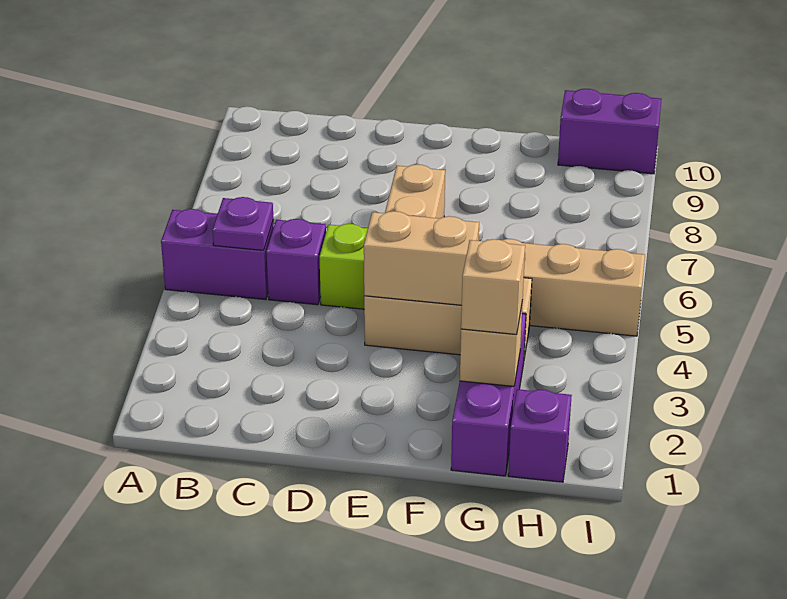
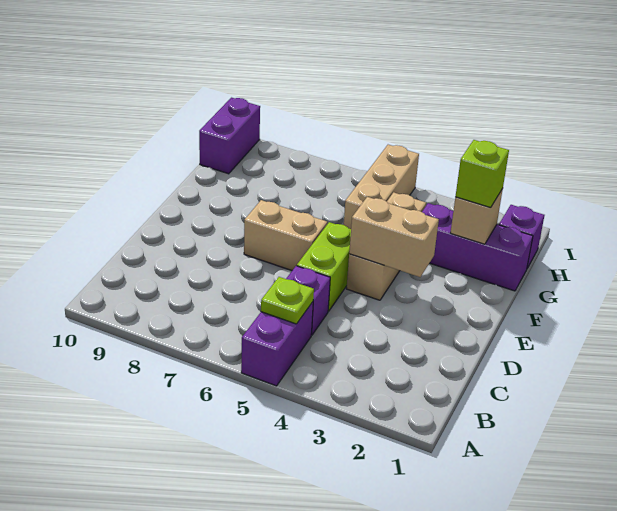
purple plate B5 level 2 -> lime plate B5 level 2
tan brick E4:F4 level 2 -> tan brick E3:E4 level 2
tan brick G2 level 3 -> lime brick G2 level 3

